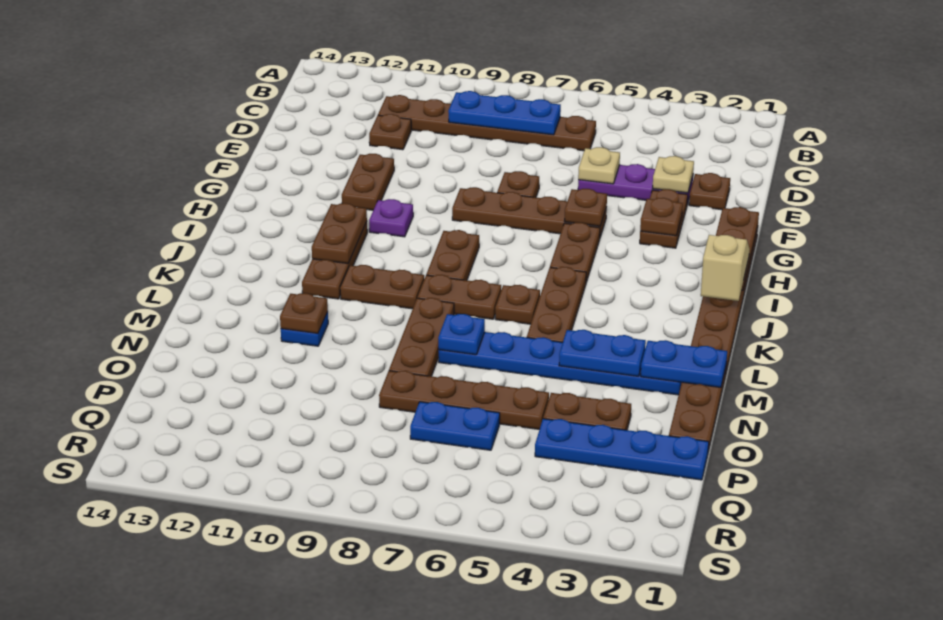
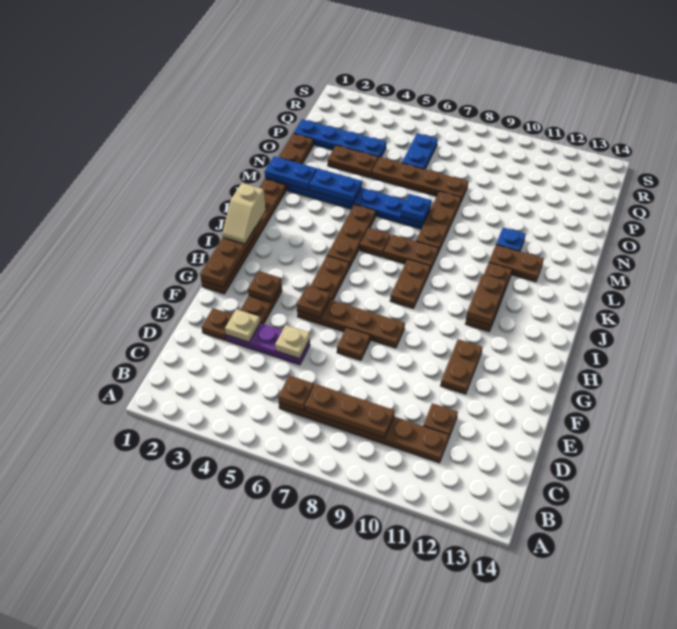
blue plate C7:C9 level 2 -> brown plate C7:C9 level 2
purple plate H10 level 1 -> none
brown plate K9:K10 level 1 -> brown plate L11:L12 level 1
brown plate M11 level 2 -> brown plate C6 level 2
blue plate P6:P7 level 1 -> blue plate P6:Q6 level 1

